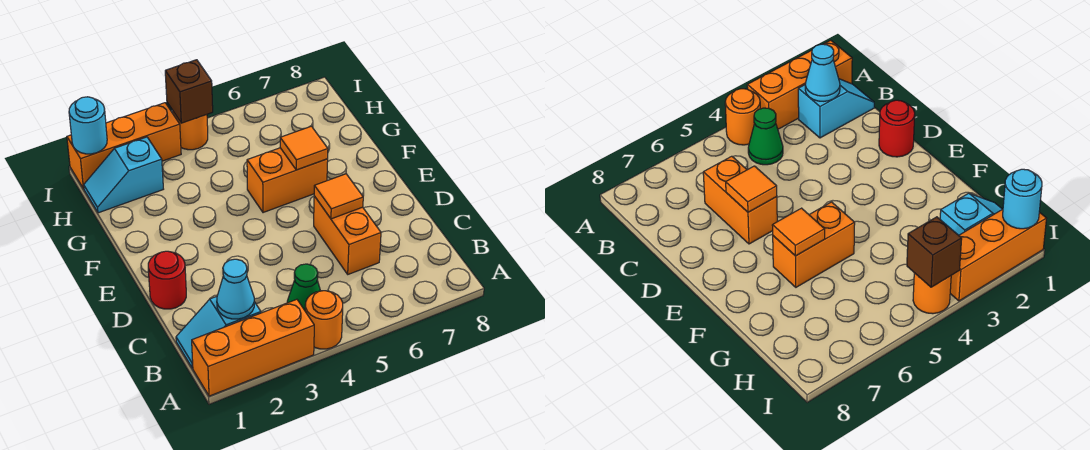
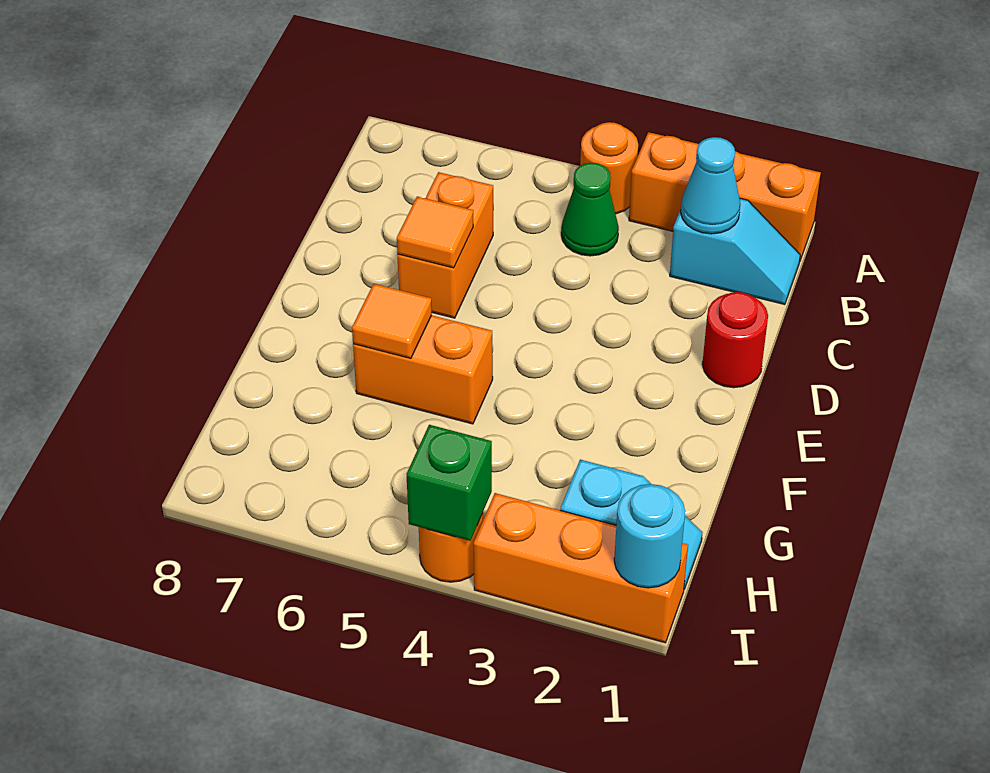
brown brick I4 level 2 -> green brick I4 level 2

